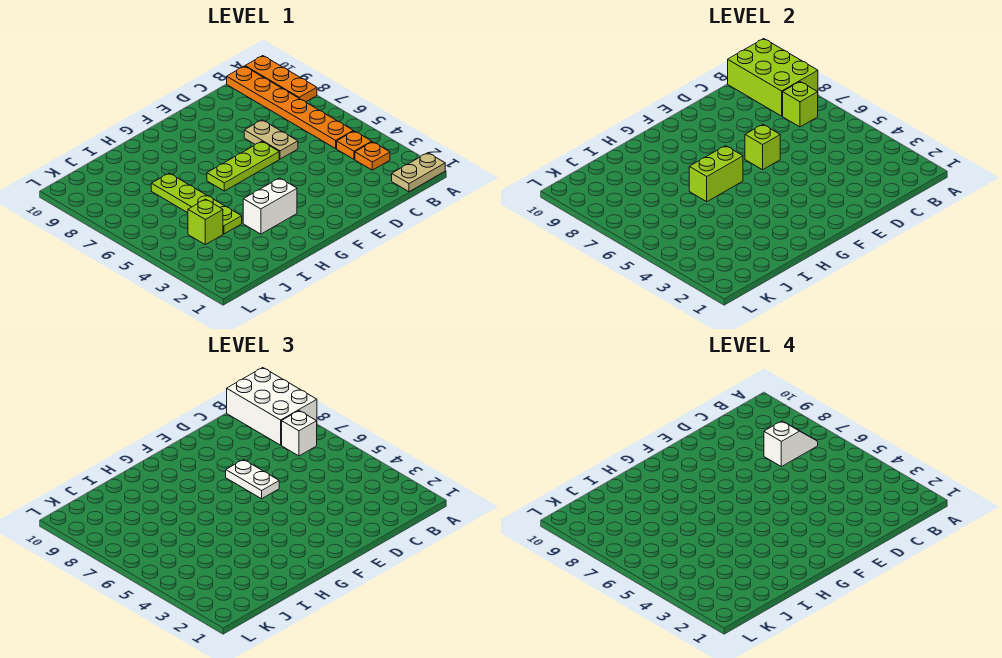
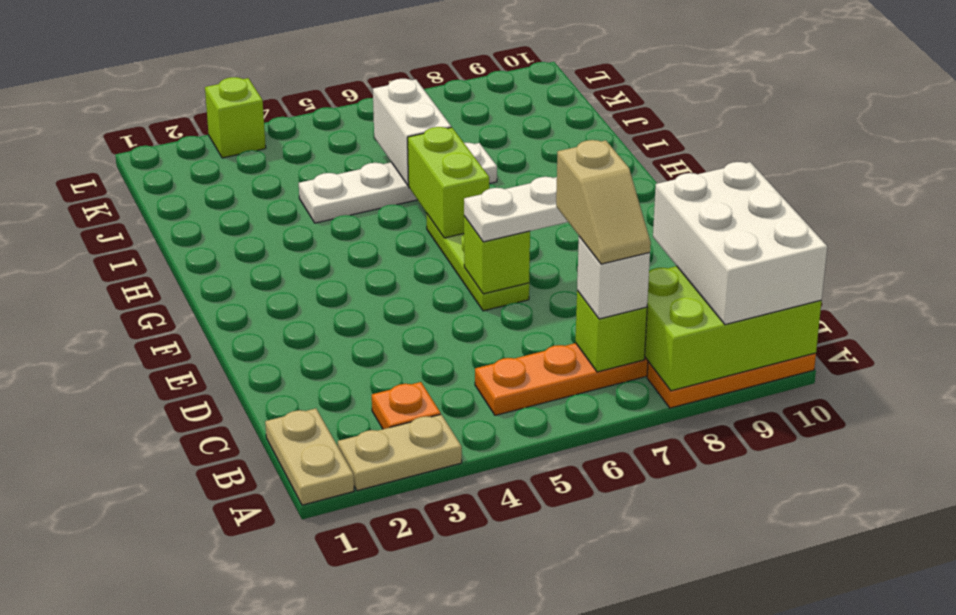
white brick A8:B10 level 3 -> white brick A9:C10 level 3
orange plate B4 level 1 -> none
white slope B7:C7 level 4 top C -> tan slope B7:C7 level 4 top C
tan plate D6:D7 level 1 -> tan plate A2:A3 level 1
white brick G3:H3 level 1 -> white brick I6:J6 level 2
lime plate I4:I7 level 1 -> white plate I4:I7 level 1
lime brick J4 level 1 -> lime brick L3 level 1

